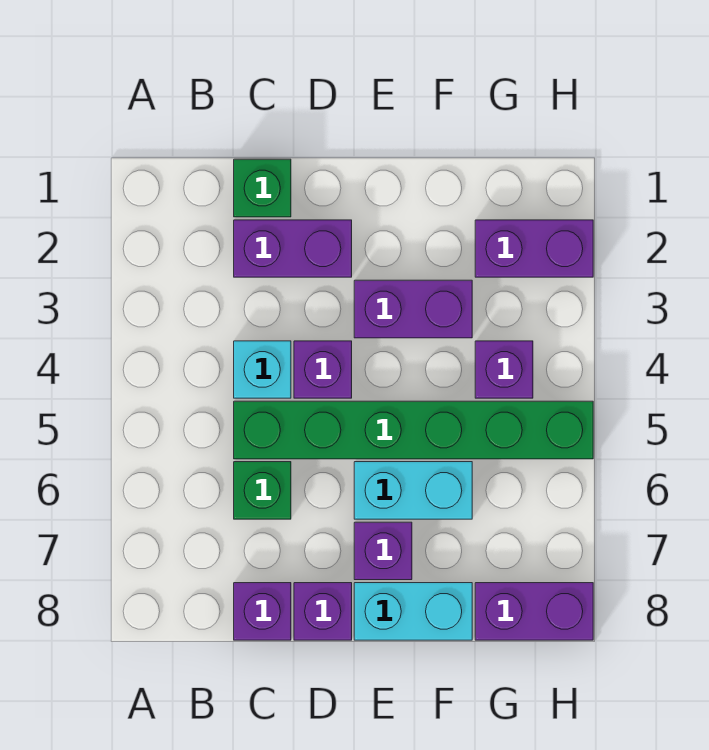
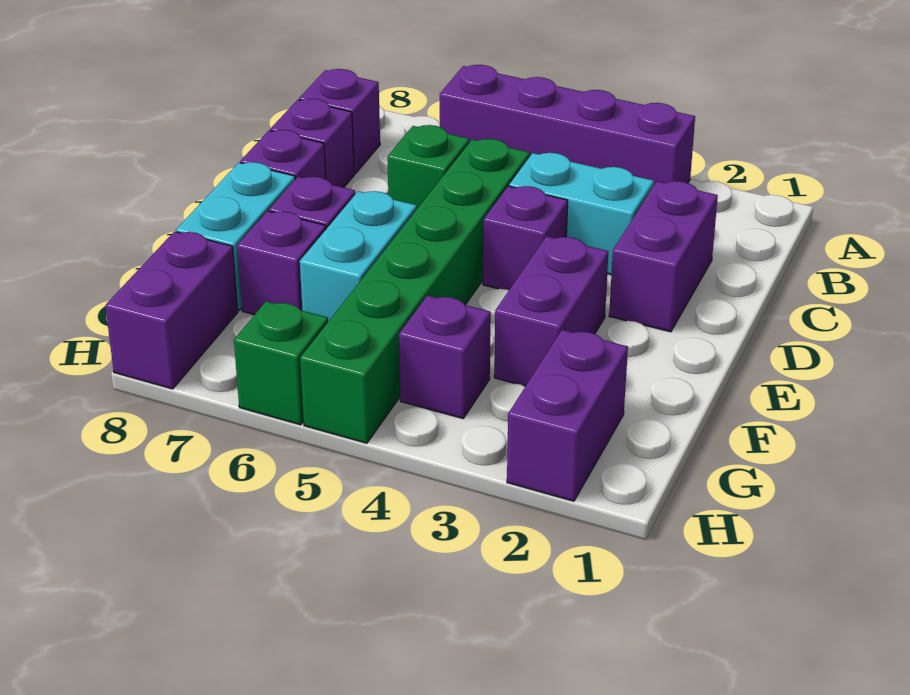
none -> purple brick A3:A6 level 1
none -> purple brick B8 level 1
green brick C1 level 1 -> green brick H6 level 1
cyan brick C4 level 1 -> cyan brick C3:C4 level 1
none -> purple brick F7 level 1

